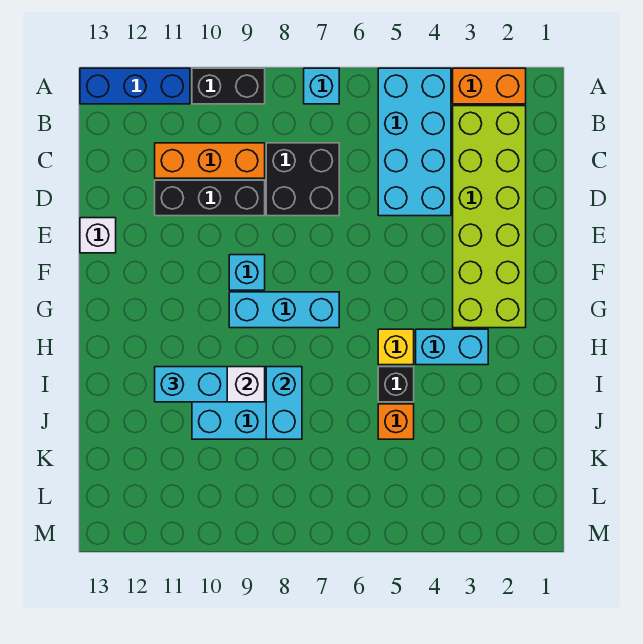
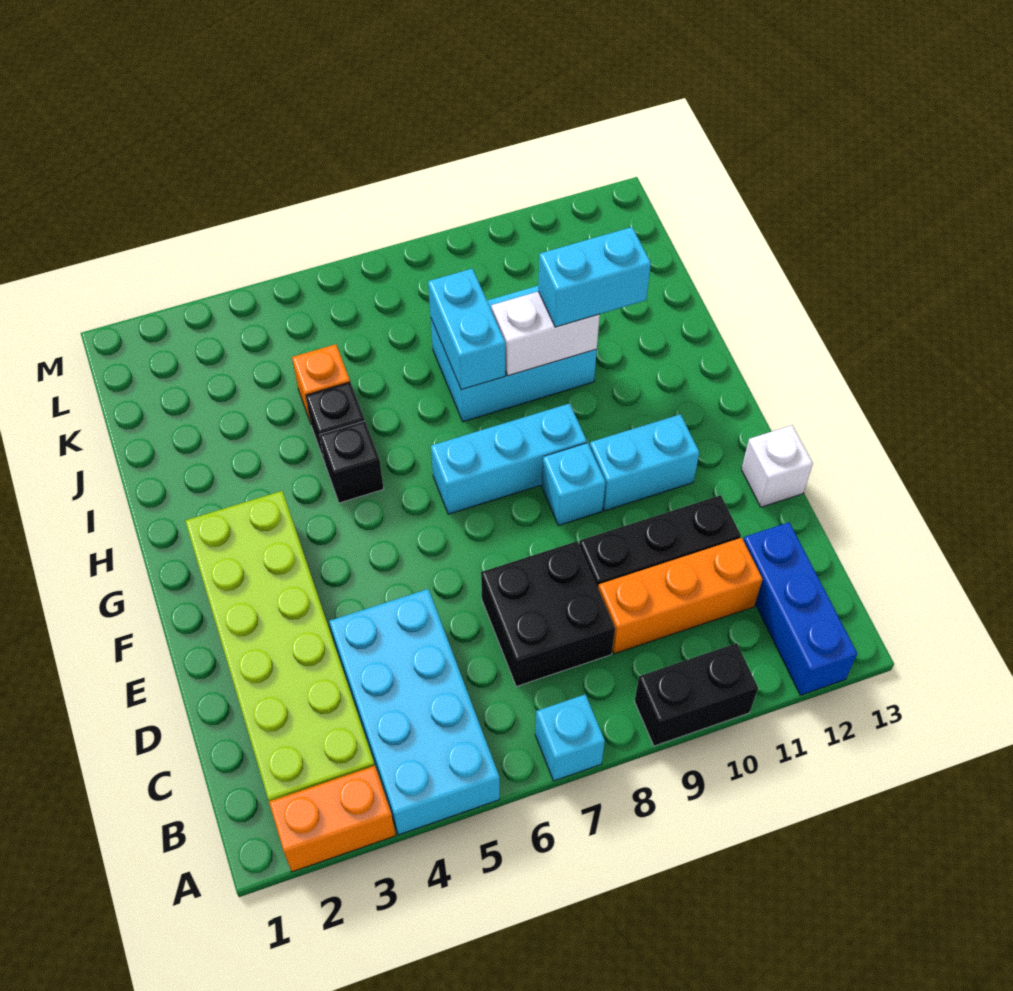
blue brick A11:A13 level 1 -> blue brick A12:C12 level 1
cyan brick H3:H4 level 1 -> cyan brick F10:F11 level 1
yellow brick H5 level 1 -> black brick H5 level 1

